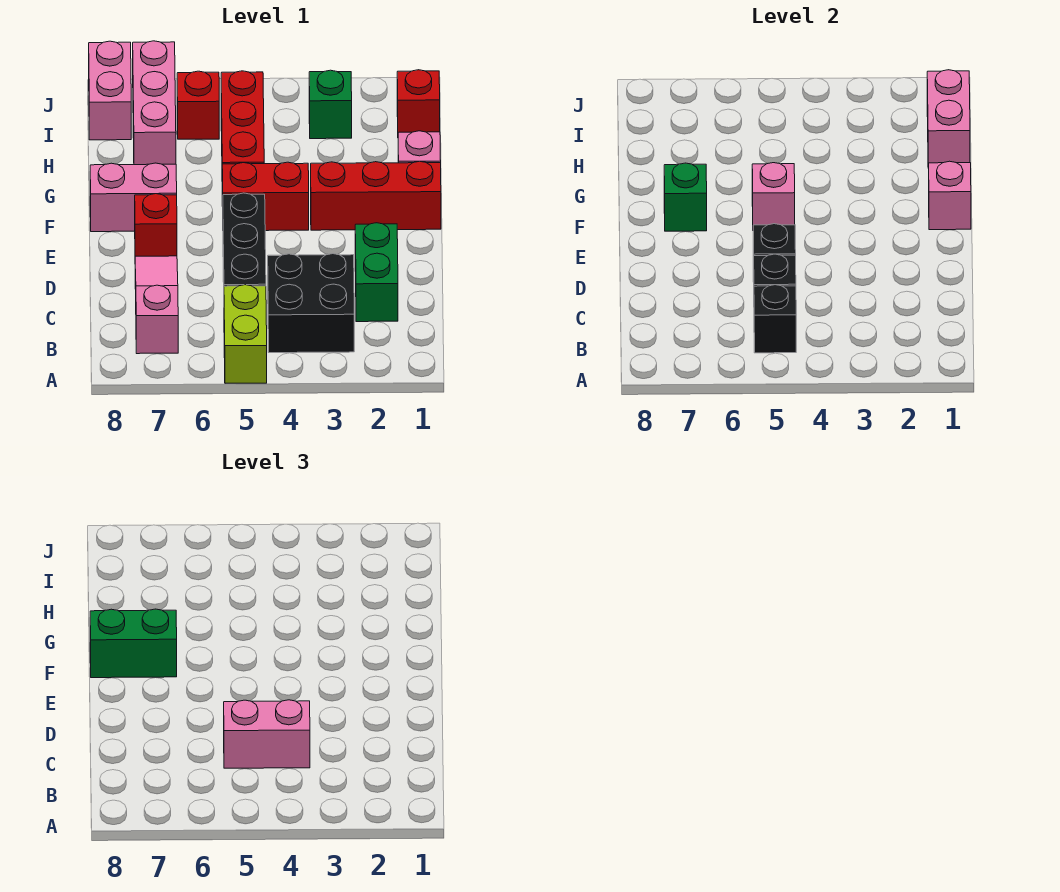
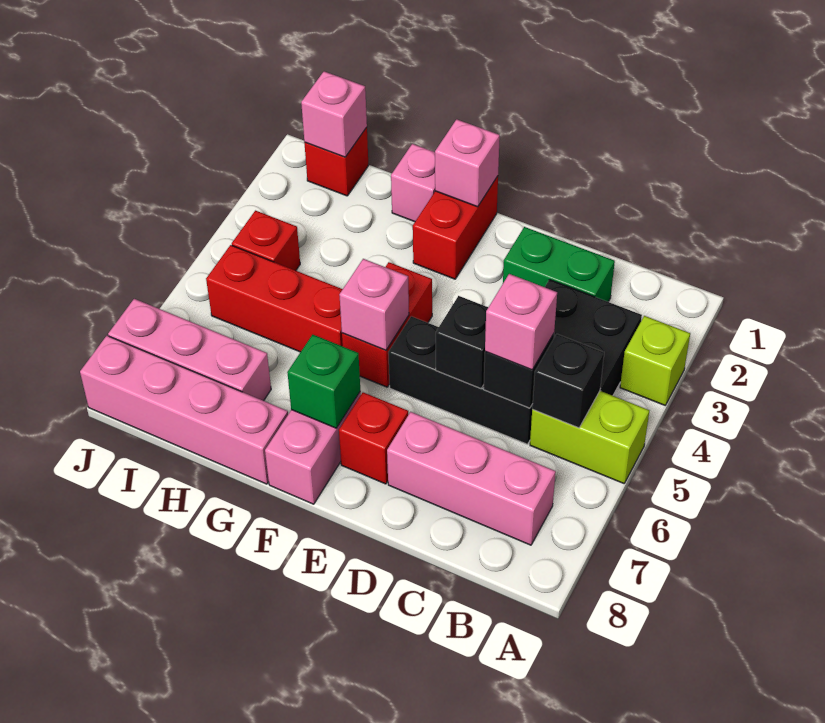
none -> lime brick A3 level 1
pink slope B7:D7 level 1 top B -> pink brick B7:D7 level 1
pink brick C4:C5 level 3 -> pink brick C5 level 3
red brick F1:F3 level 1 -> red brick F1:F2 level 1
green brick F7:F8 level 3 -> none
pink brick H1:I1 level 2 -> pink brick I1 level 2
green brick I3 level 1 -> none
red brick I6 level 1 -> red brick I4 level 1
pink brick I8:J8 level 1 -> pink brick G8:J8 level 1

